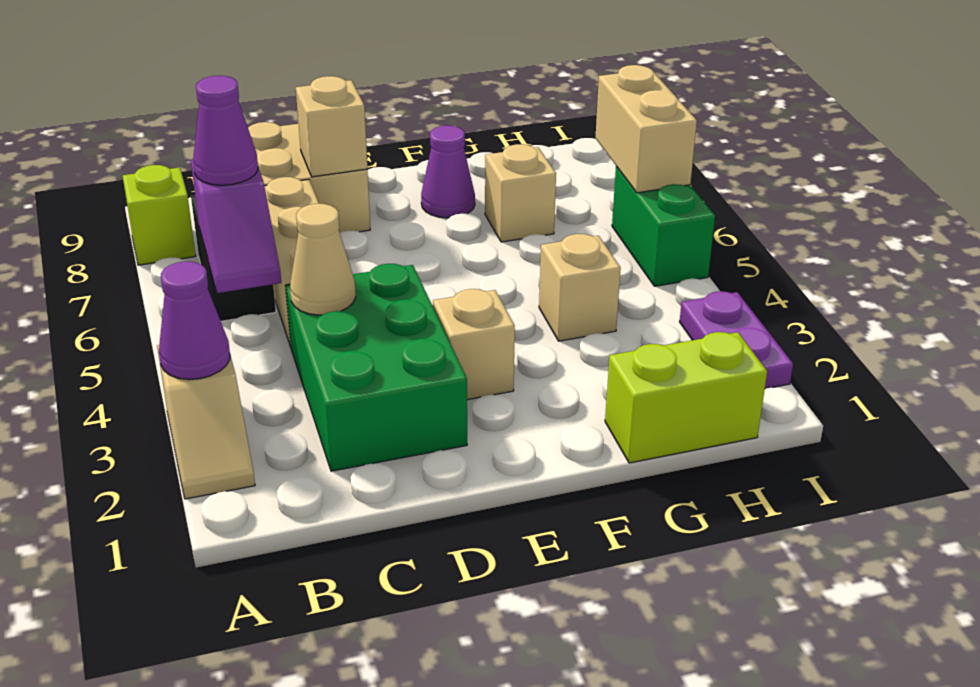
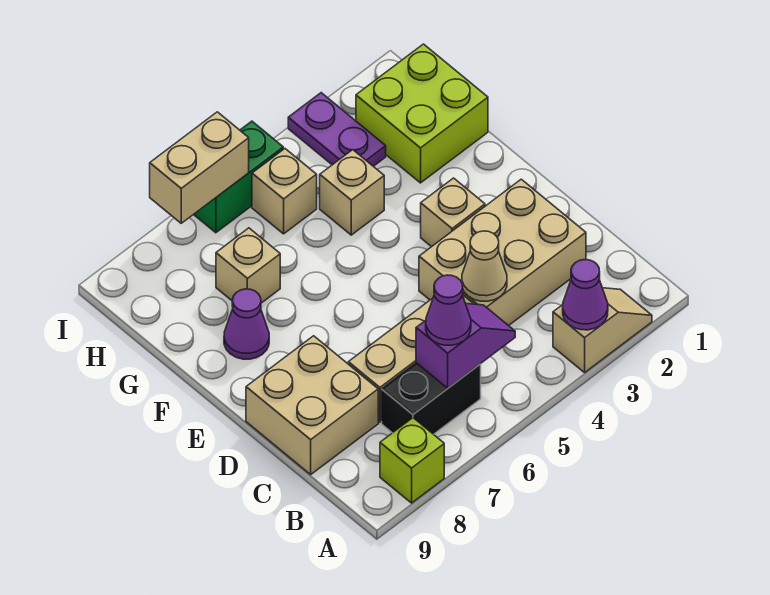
green brick C2:D4 level 1 -> tan brick C2:D4 level 1
tan brick D8 level 2 -> tan brick H5 level 1
lime brick G1:H1 level 1 -> lime brick G1:H2 level 1
purple plate I2:I3 level 1 -> purple plate H3:I3 level 1

